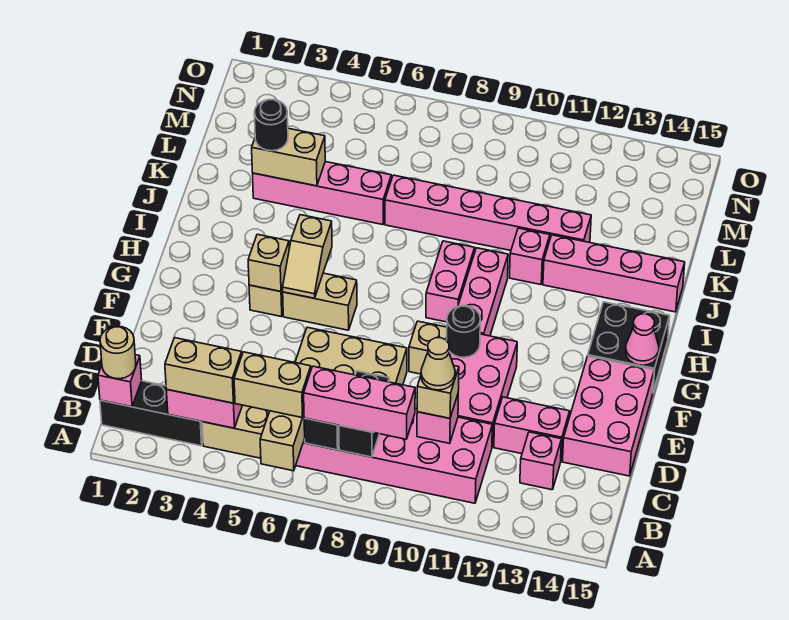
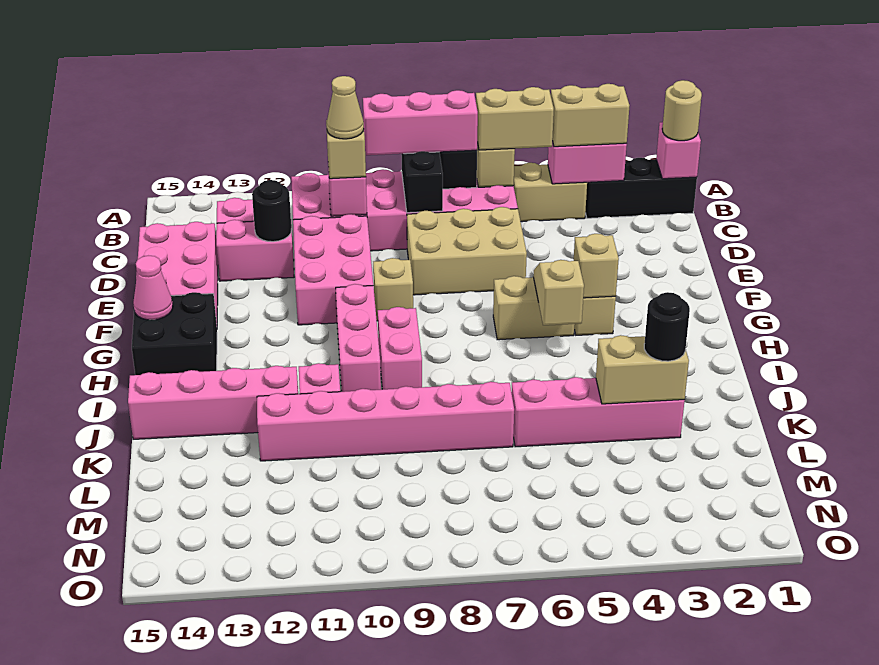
black round brick F10 level 2 -> black round brick D12 level 2

